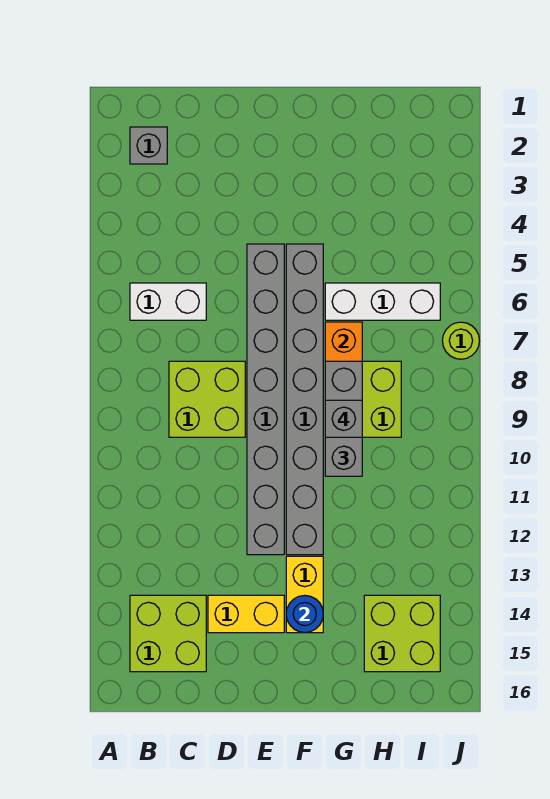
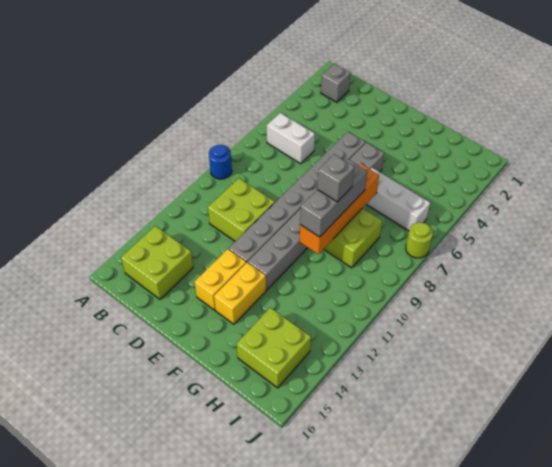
lime brick C8:D9 level 1 -> lime brick C10:D11 level 1
yellow brick D14:E14 level 1 -> yellow brick E13:E14 level 1
blue round brick F14 level 2 -> blue round brick A9 level 1

